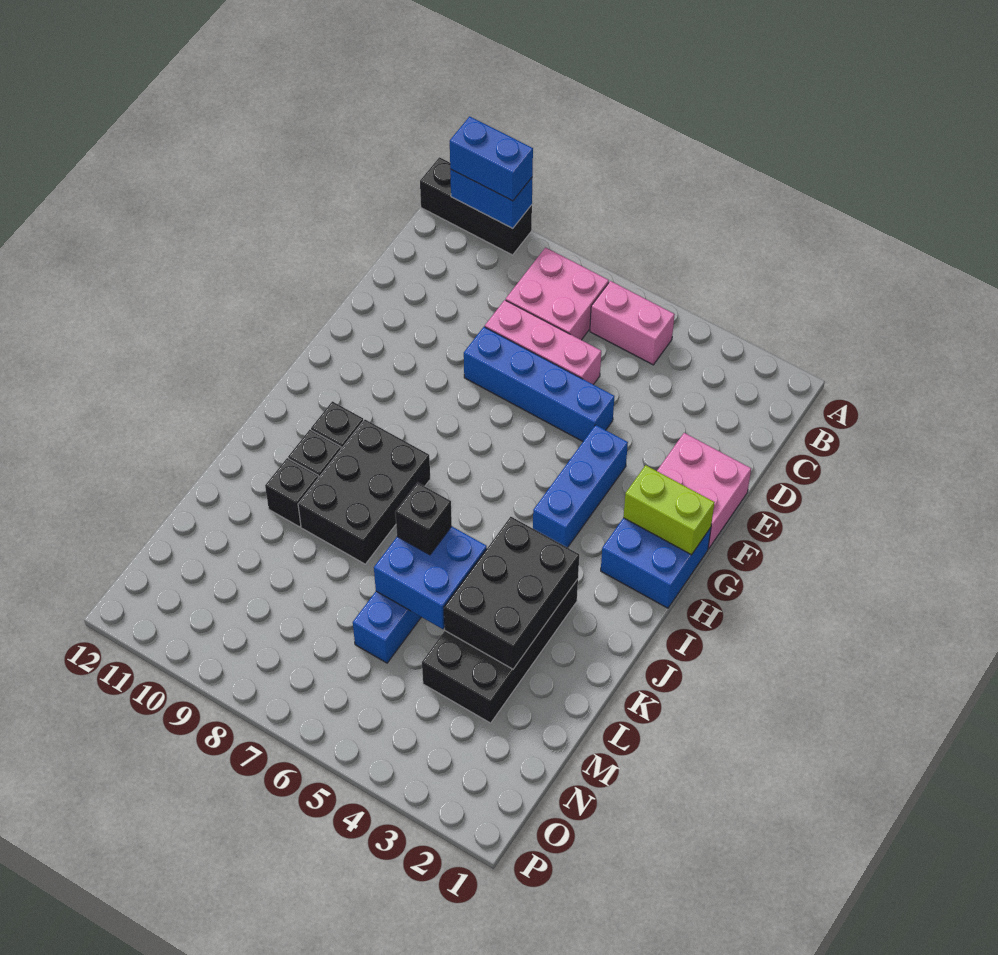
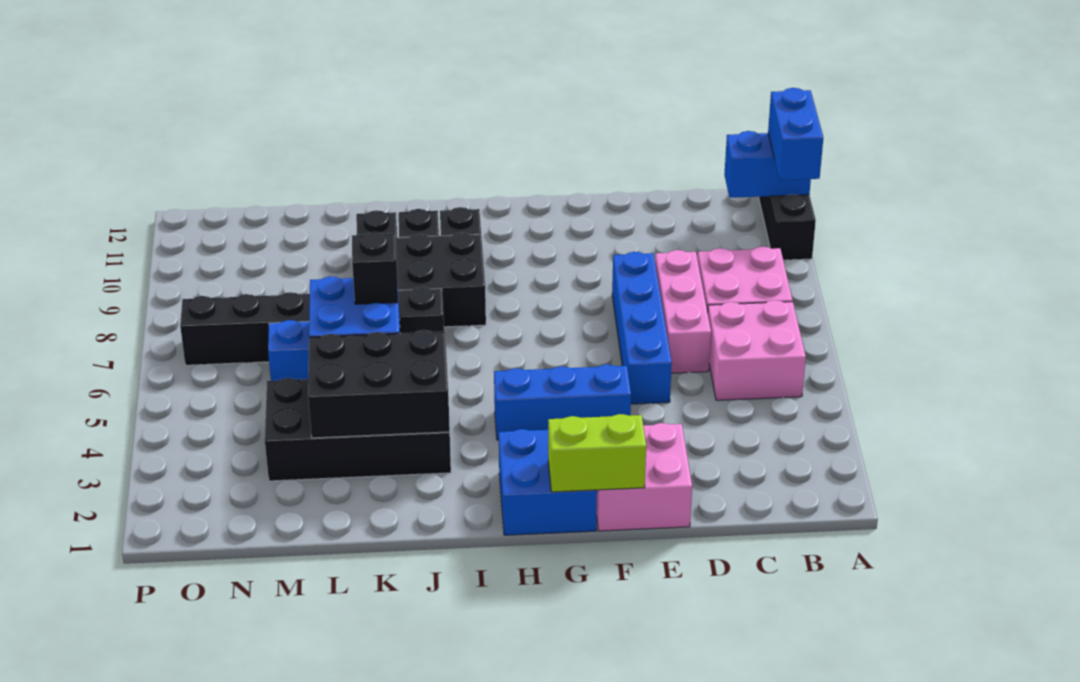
blue brick A10:A11 level 2 -> blue brick A11:B11 level 2
pink brick B5:B6 level 1 -> pink brick B5:C6 level 1
lime brick G1:G2 level 2 -> lime brick F1:G1 level 2
none -> black brick J7:O7 level 1

